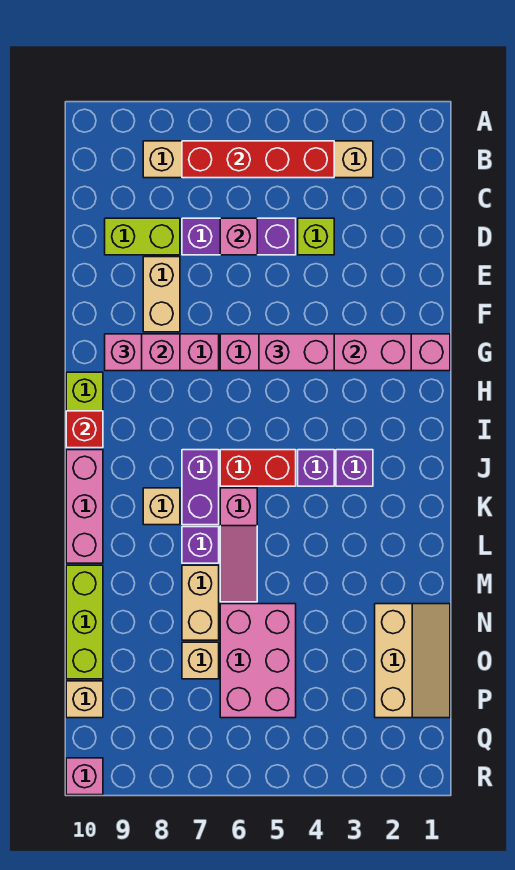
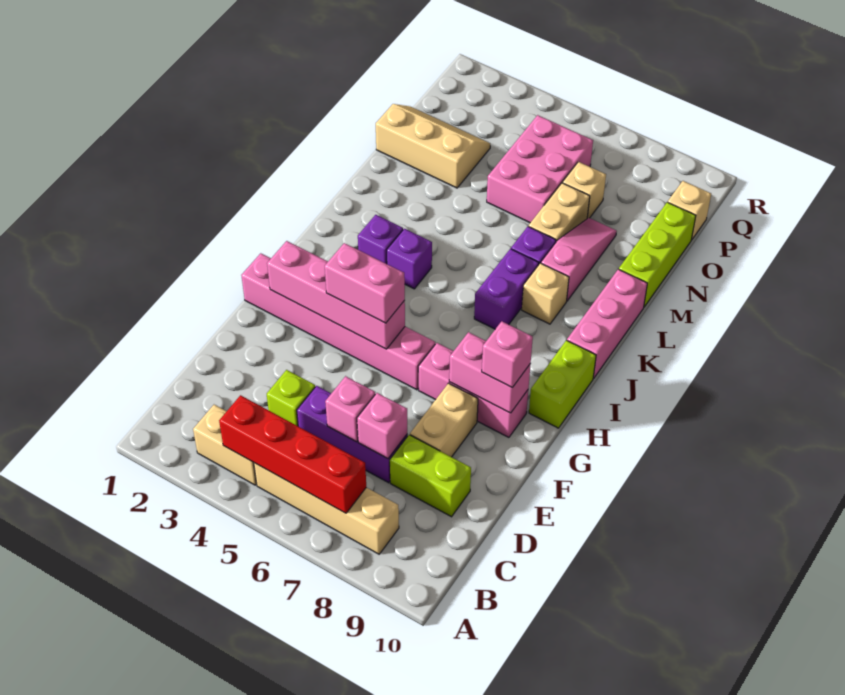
red brick I10 level 2 -> none
red brick J5:J6 level 1 -> none
pink slope K6:M6 level 1 top K -> pink slope L8:N8 level 1 top L
tan slope N1:P2 level 1 top 2 -> tan slope N1:O3 level 1 top N
pink brick R10 level 1 -> pink brick D7 level 2

